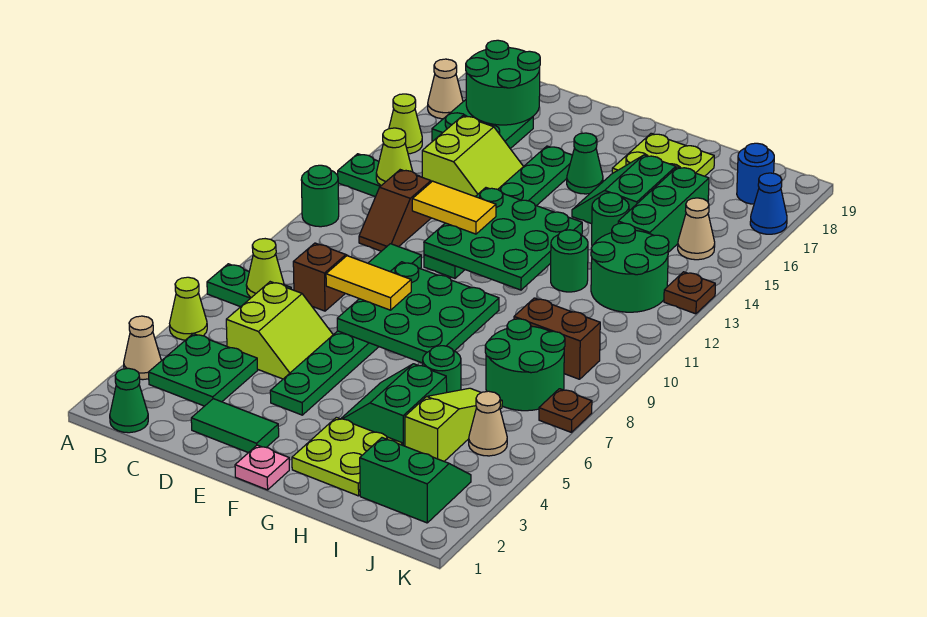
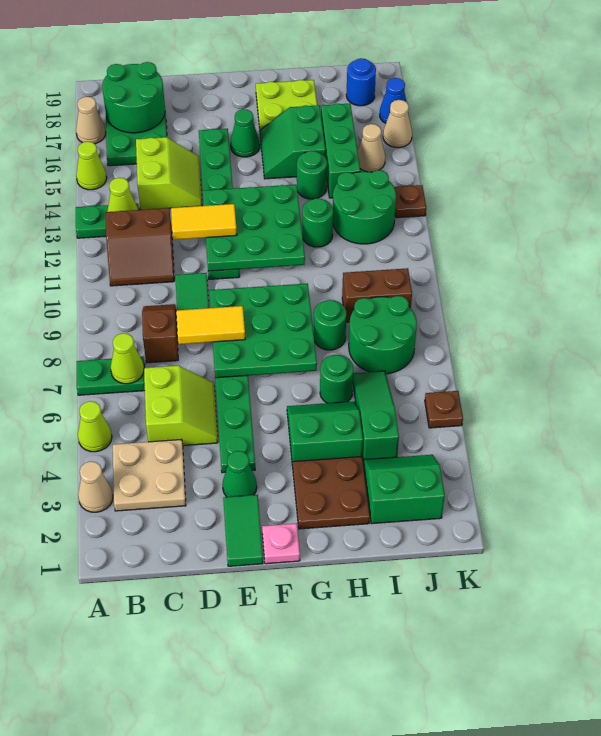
green round brick A11 level 1 -> green round brick H8 level 1
green cone B1 level 1 -> green cone E3 level 1
green plate B3:C4 level 1 -> tan plate B3:C4 level 1
brown slope C11:C12 level 1 top 12 -> brown slope B11:C12 level 1 top 12
green tile D2:E2 level 1 -> green tile E1:E2 level 1
lime plate G2:H3 level 1 -> brown plate G2:H3 level 1
green slope G4:H5 level 1 top H -> green slope G4:H5 level 1 top 4
lime slope I4:I6 level 1 top 4 -> green slope I4:I6 level 1 top 4
tan cone J5 level 1 -> tan cone K16 level 1
brown plate K7 level 1 -> brown plate K5 level 1

